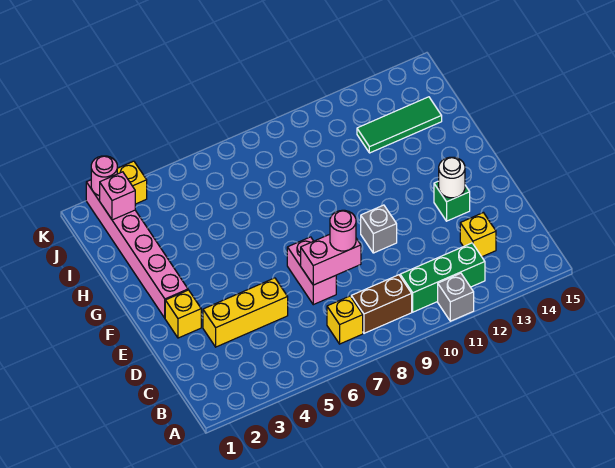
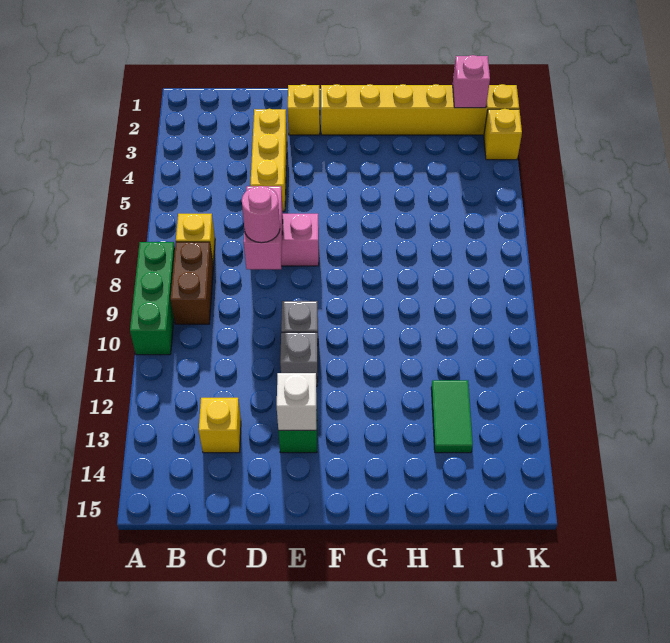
grey brick A11 level 1 -> grey brick E11 level 1
green brick B10:B12 level 1 -> green brick A8:A10 level 1
white round brick E13 level 2 -> white brick E13 level 2
pink brick F2:K2 level 1 -> yellow brick F2:K2 level 1
green tile I12:I14 level 1 -> green tile I12:I13 level 1
pink round brick K2 level 2 -> none

